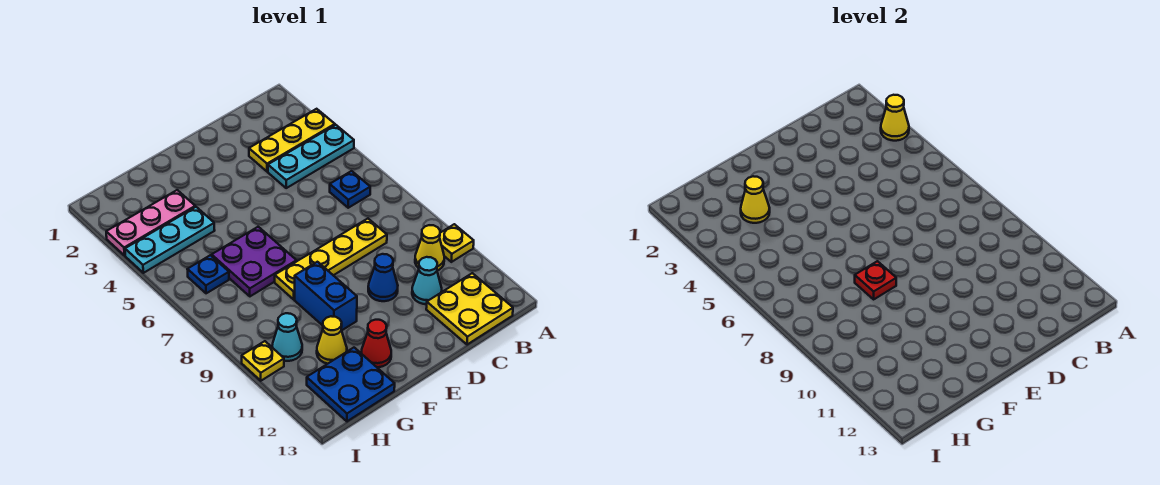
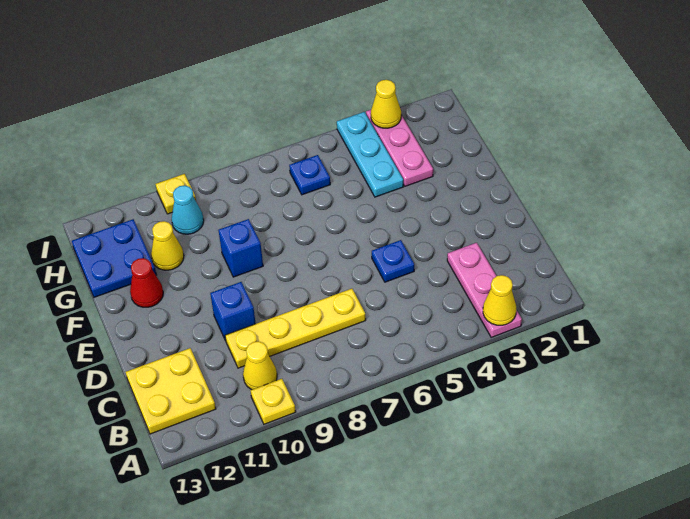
yellow plate A3:C3 level 1 -> pink plate A3:C3 level 1
cyan plate A4:C4 level 1 -> none
blue plate B6 level 1 -> blue plate D5 level 1
yellow plate C8:F8 level 1 -> yellow plate C7:C10 level 1
cyan cone C11 level 1 -> none
blue cone D10 level 1 -> blue brick D10 level 1
purple plate F6:G7 level 1 -> none
red plate F8 level 2 -> none
blue brick F9:F10 level 1 -> blue brick F9 level 1
yellow cone G3 level 2 -> yellow cone I3 level 2

